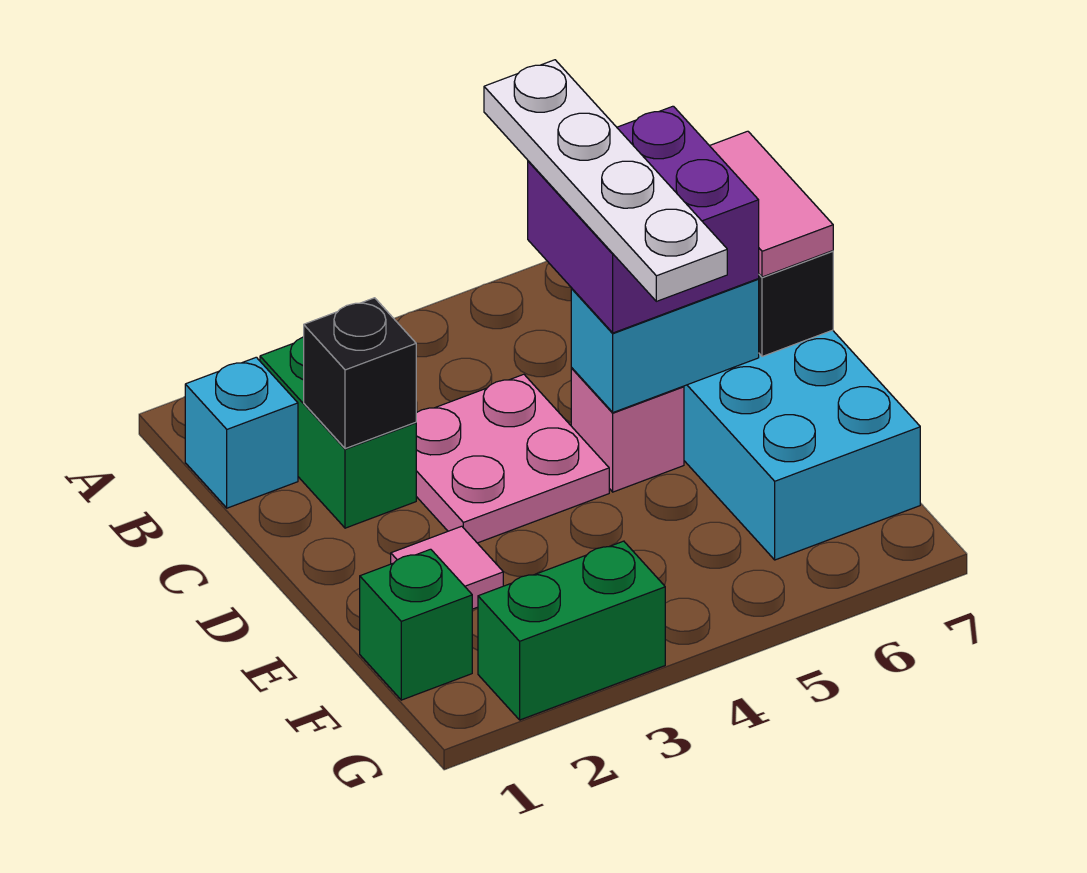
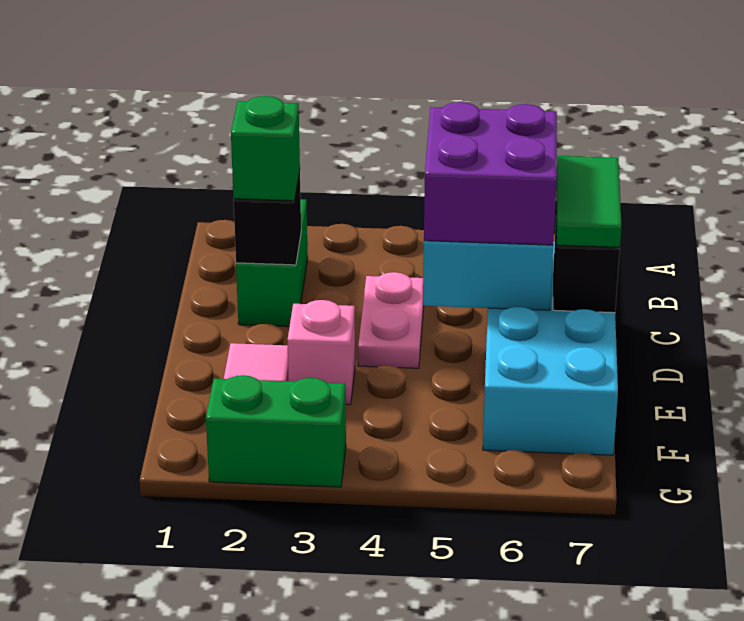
cyan brick B1 level 1 -> none
white plate B5:E5 level 4 -> none
pink plate C3:D4 level 1 -> pink plate C4:D4 level 1
pink tile C7:D7 level 3 -> green tile C7:D7 level 3
pink brick D5 level 1 -> pink brick E3 level 1
green brick F1 level 1 -> green brick C2 level 3

